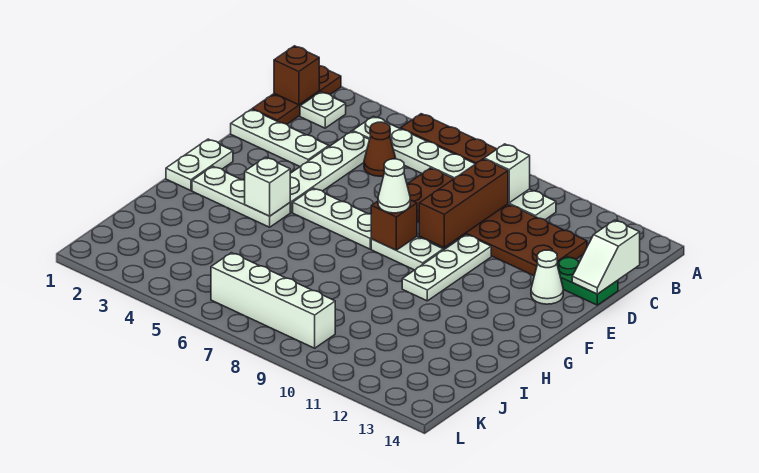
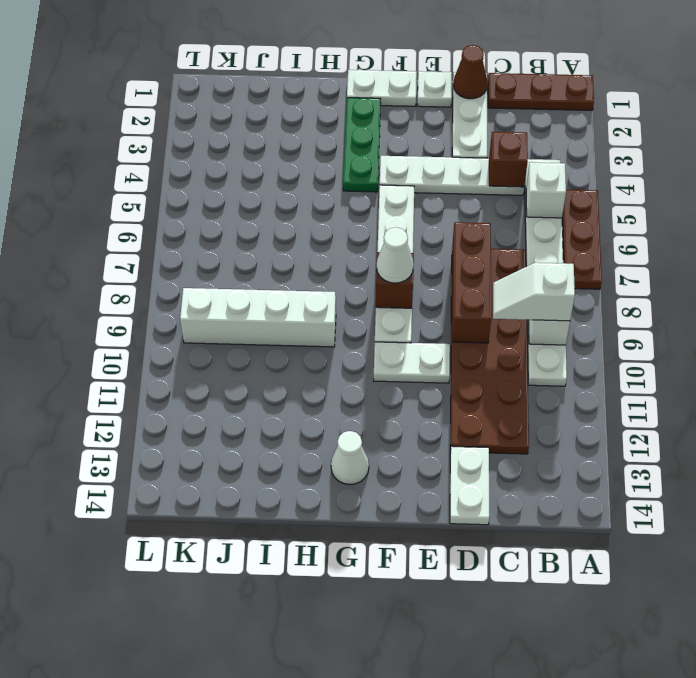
brown brick B1 level 2 -> brown brick C4 level 2
white plate B2 level 1 -> white plate E1 level 1
brown cone C5 level 1 -> brown cone D1 level 2
brown brick C9:E9 level 2 -> brown brick D7:D9 level 2
white slope C14:D14 level 2 top C -> white slope B9:C9 level 3 top B
green plate D13:D14 level 1 -> white plate D13:D14 level 1
white plate E10:G10 level 1 -> white plate E10:F10 level 1
white cone E13 level 1 -> white cone G13 level 1
white plate G2:G4 level 1 -> green plate G2:G4 level 1
white brick G4 level 2 -> white brick B5 level 2
white brick K6:K9 level 1 -> white brick H9:K9 level 1

